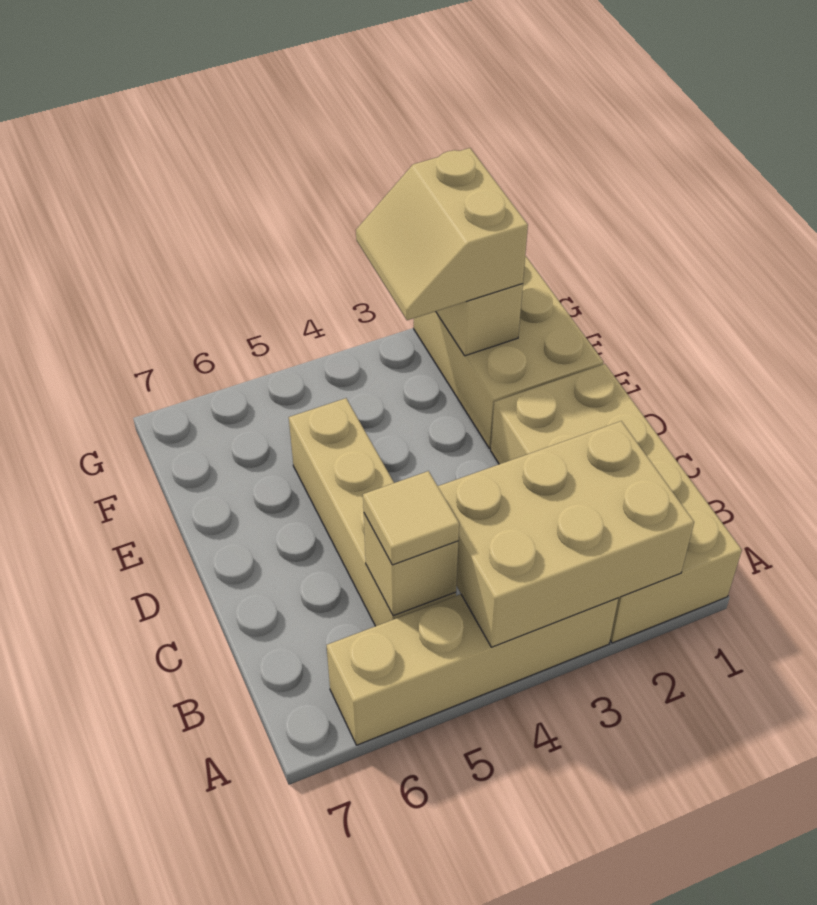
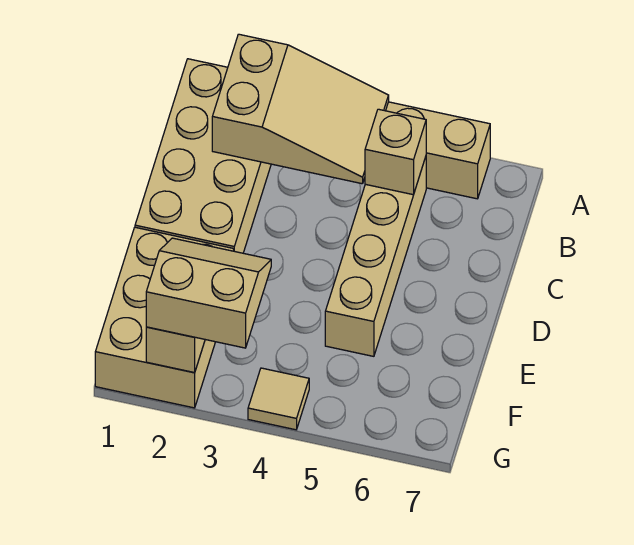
tan brick A2:B4 level 2 -> tan slope A2:B4 level 2 top 2
tan tile B5 level 3 -> tan tile G4 level 1
tan slope F2:G3 level 3 top 2 -> tan slope F2:G3 level 3 top G

